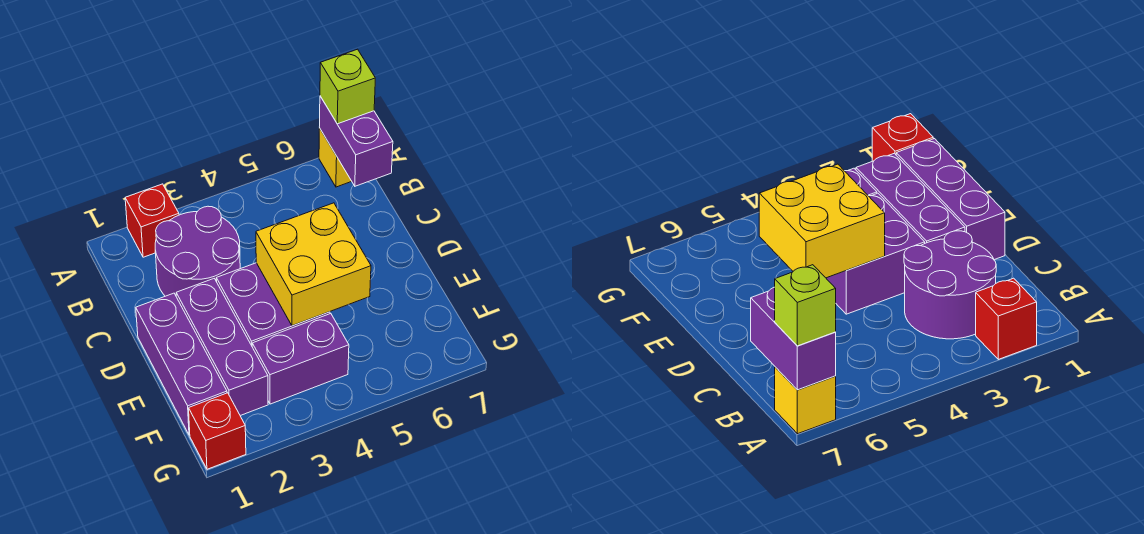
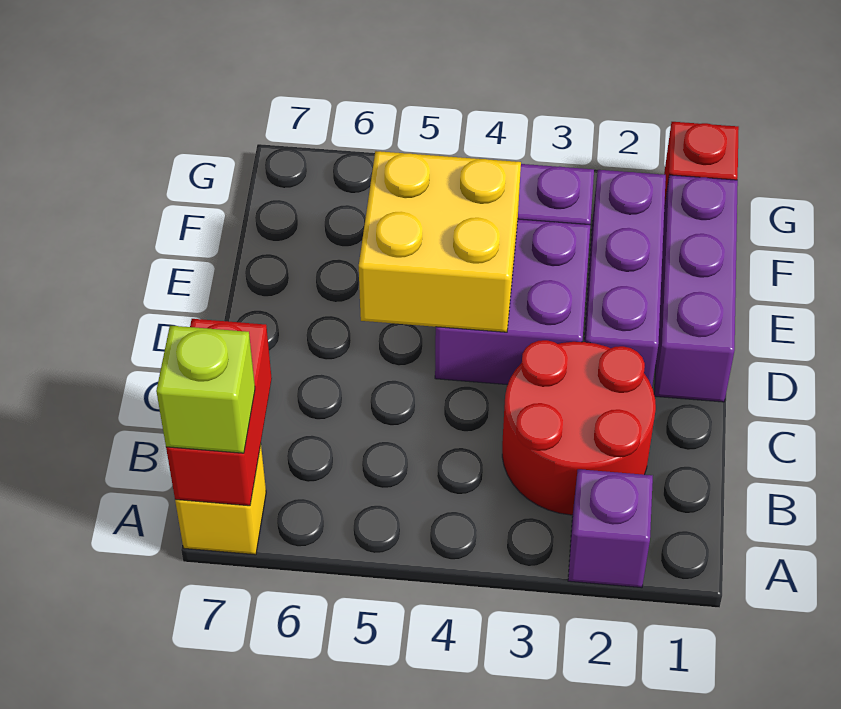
red brick A2 level 1 -> purple brick A2 level 1
purple brick A7:B7 level 2 -> red brick A7:B7 level 2
purple round brick B2:C3 level 1 -> red round brick B2:C3 level 1

